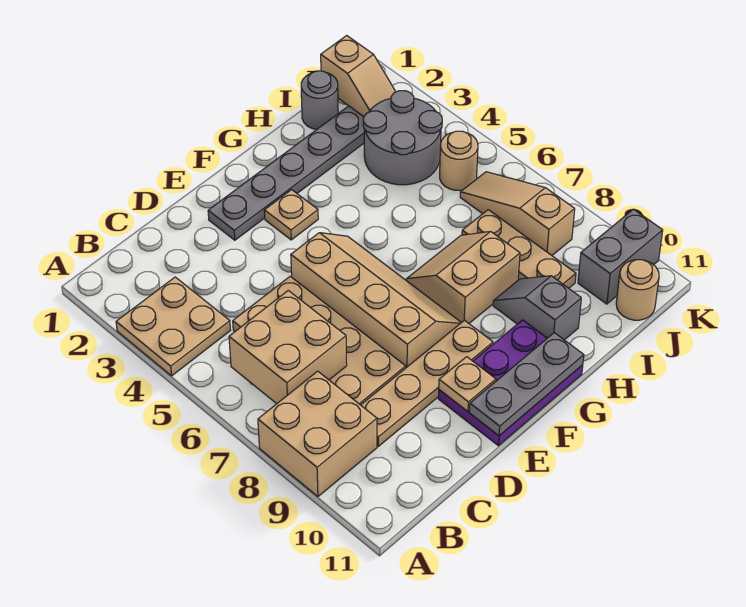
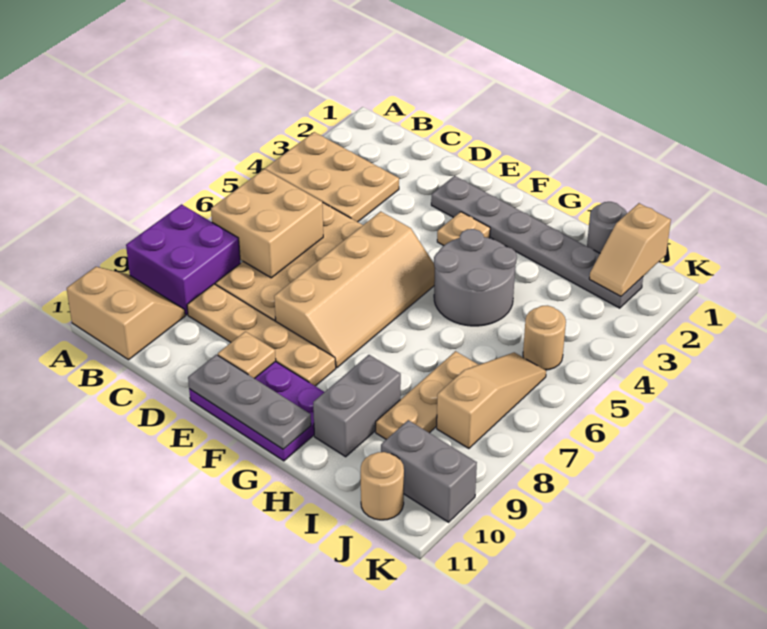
tan plate A3:B4 level 1 -> tan plate A3:C4 level 1
tan brick A8:B9 level 1 -> purple brick A8:B9 level 1
tan slope G7:H8 level 1 top 8 -> tan slope A10:B11 level 1 top 11
grey slope H9:H10 level 1 top 10 -> grey brick H9:H10 level 1
grey round brick I3:J4 level 1 -> grey round brick G4:H5 level 1

